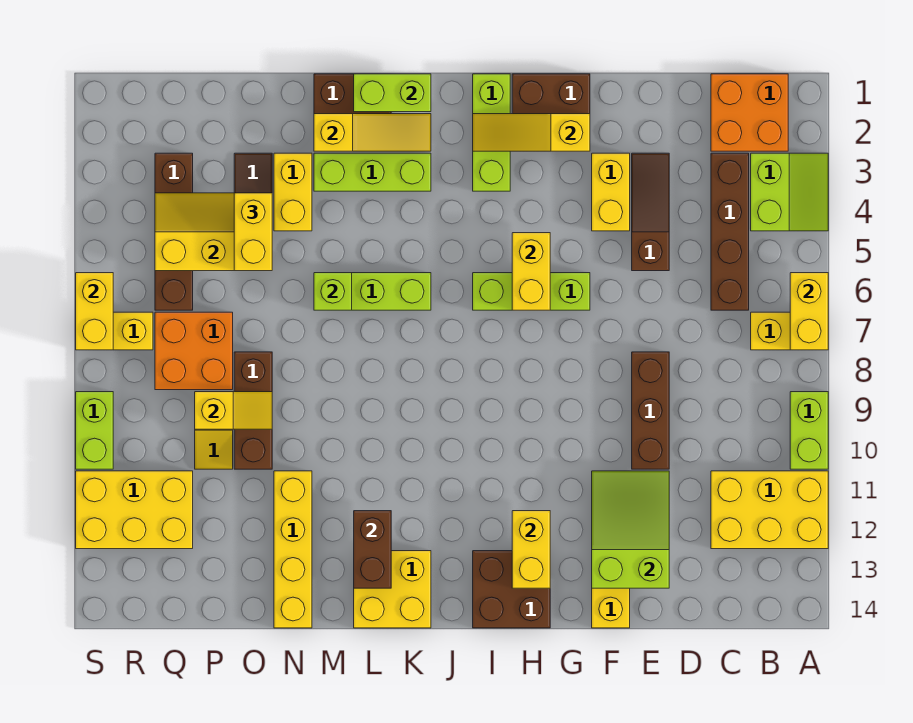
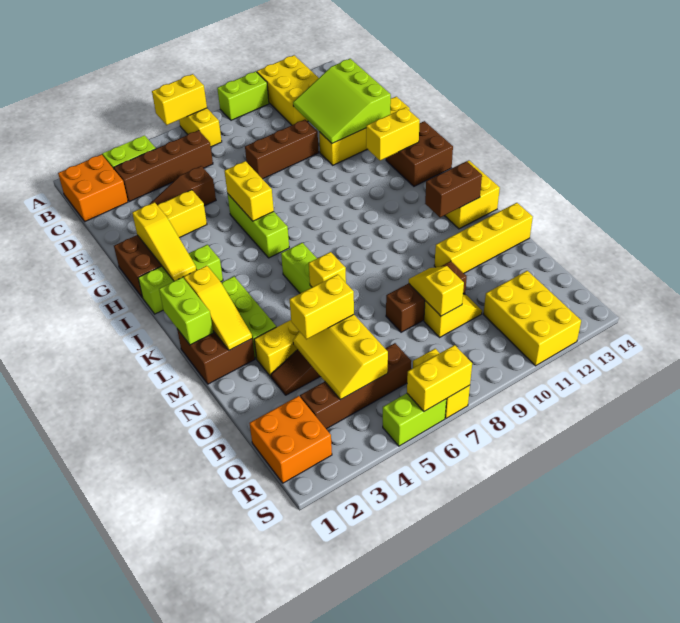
lime slope E11:F13 level 2 top 13 -> lime slope D11:F13 level 2 top 13
yellow brick H5:H6 level 2 -> yellow brick G6:H6 level 2
yellow slope K2:M2 level 2 top M -> yellow slope K2:M2 level 2 top K
lime brick M6 level 2 -> yellow brick M6 level 2
orange brick P7:Q8 level 1 -> orange brick Q1:R2 level 1
lime brick S9:S10 level 1 -> lime brick S5:S6 level 1

